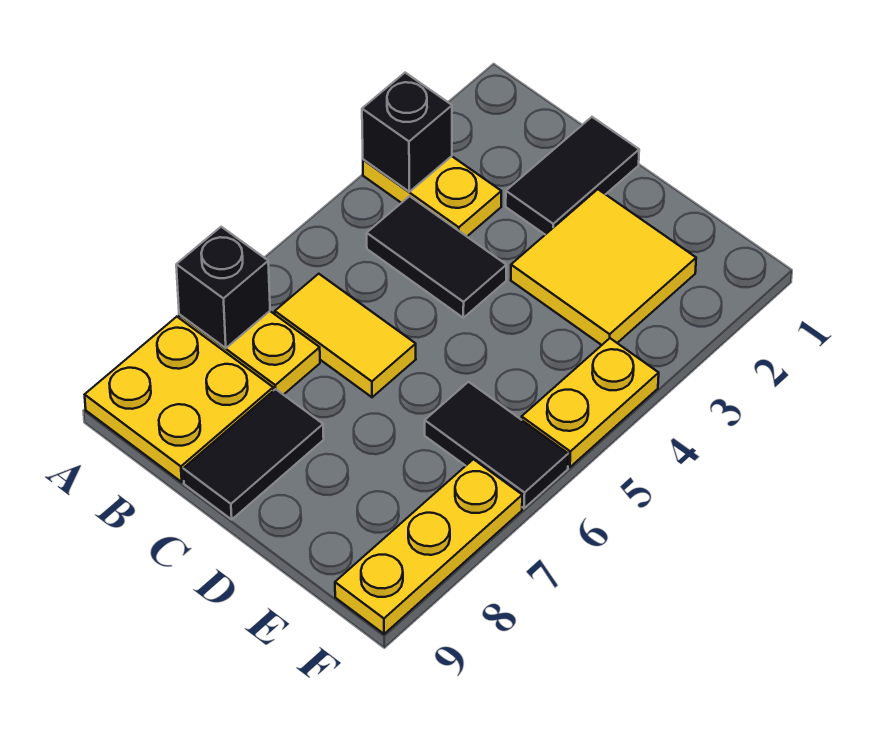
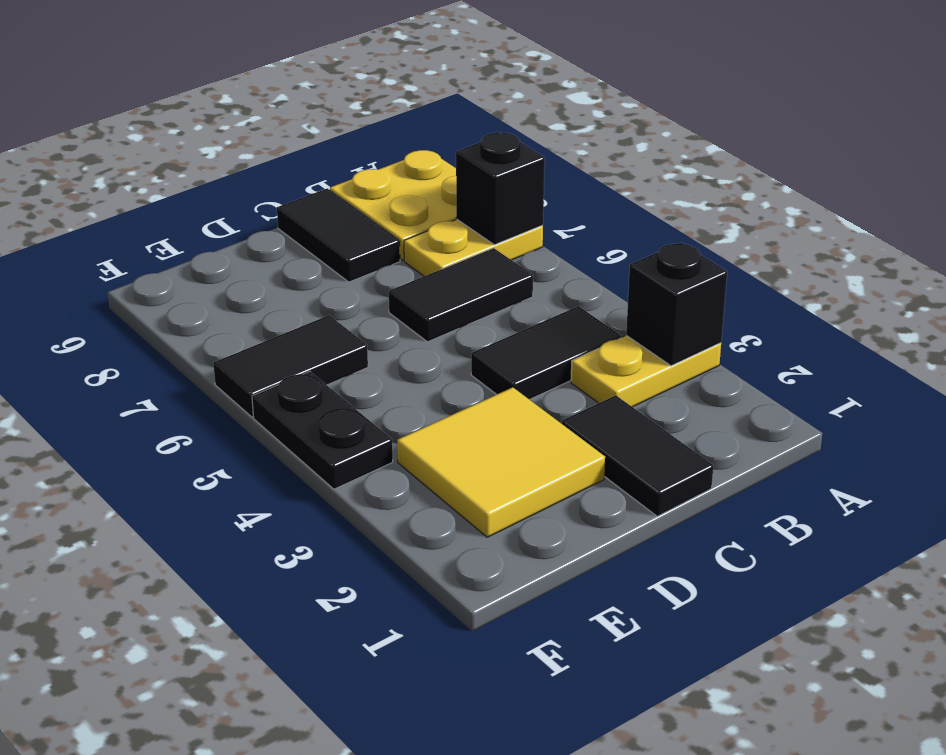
yellow tile B6:C6 level 1 -> black tile B6:C6 level 1
yellow plate F4:F5 level 1 -> black plate F4:F5 level 1
yellow plate F7:F9 level 1 -> none

